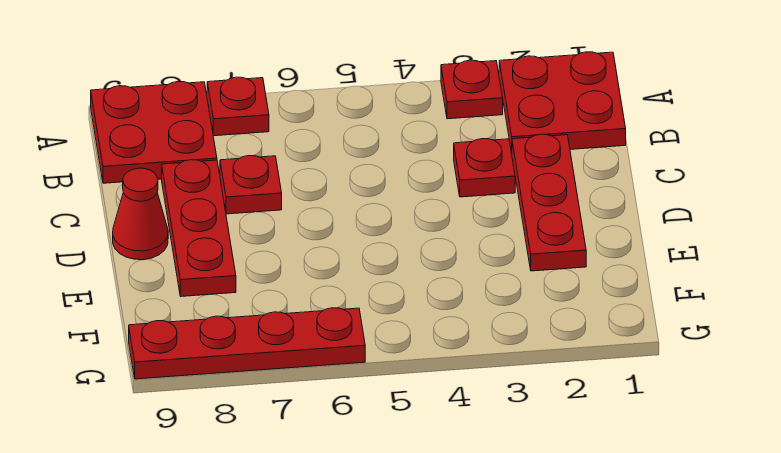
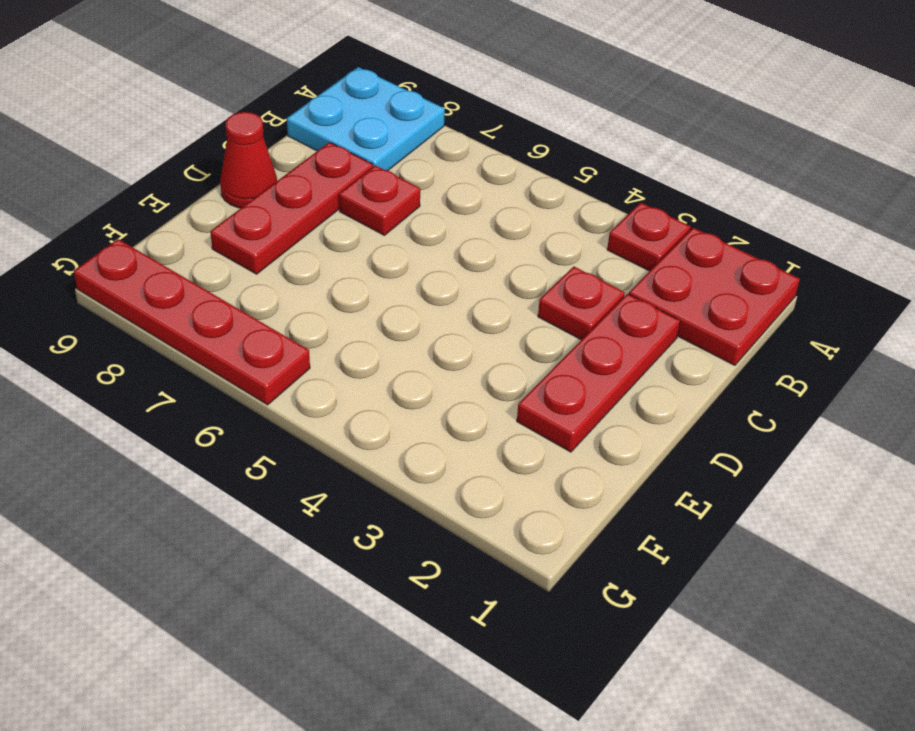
red plate A7 level 1 -> none
red plate A8:B9 level 1 -> cyan plate A8:B9 level 1

